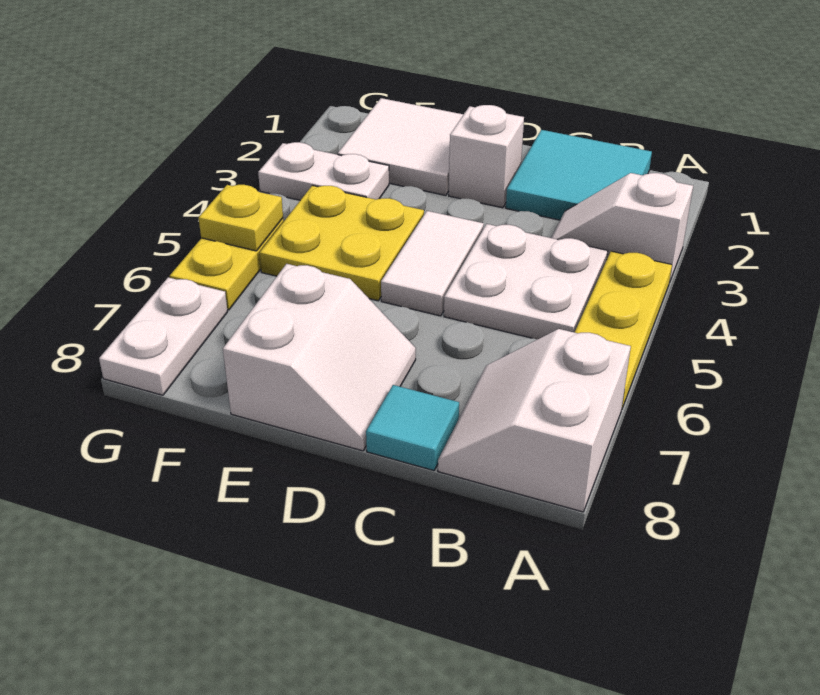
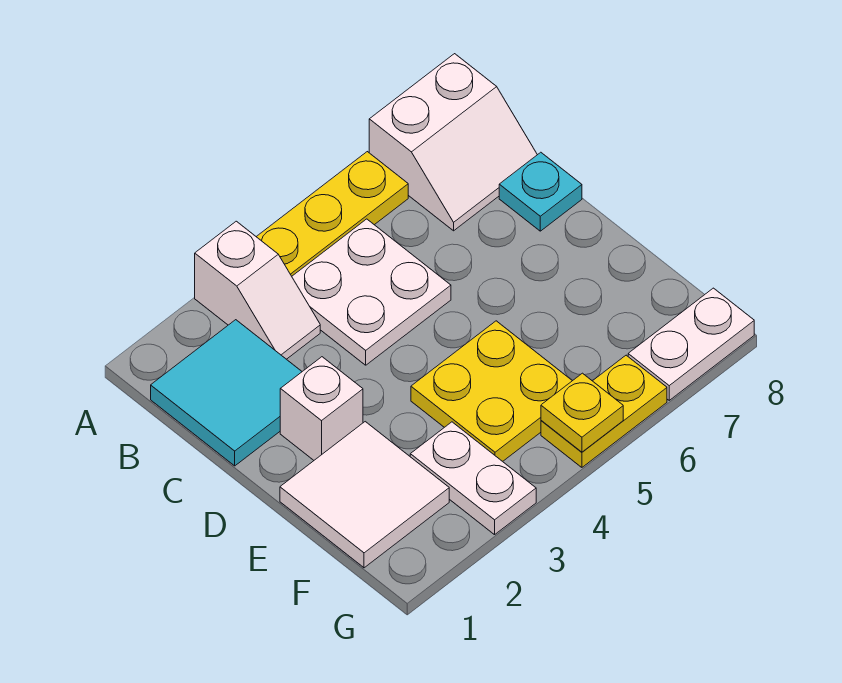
cyan tile C8 level 1 -> cyan plate C8 level 1
white tile D4:D5 level 1 -> none
white slope D7:E8 level 1 top E -> none

